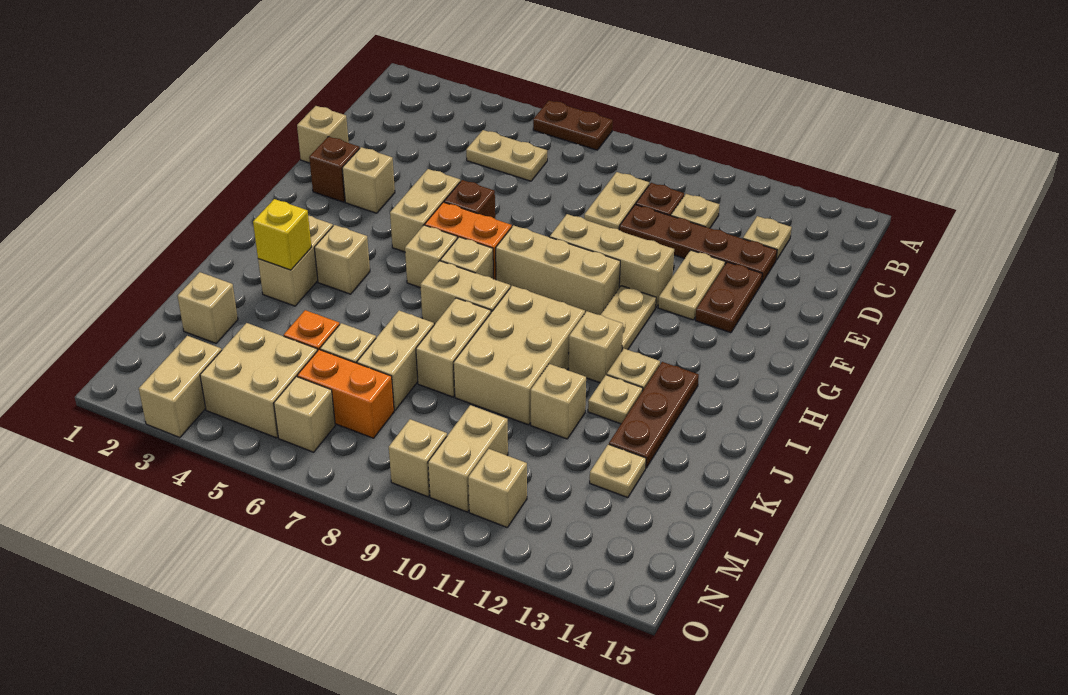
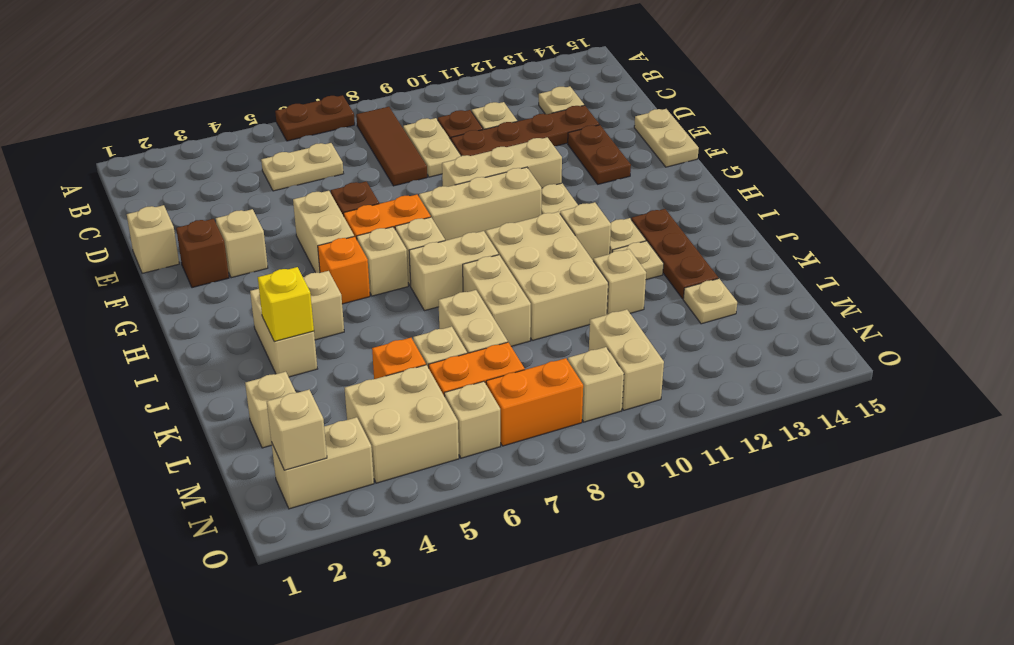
none -> brown tile B8:D8 level 1
tan plate E12:F12 level 1 -> tan plate E15:F15 level 1
none -> orange brick H5 level 1
tan brick N3:O3 level 1 -> tan brick N2:N3 level 1
none -> orange brick N7:N8 level 1
tan brick N11 level 1 -> tan brick N2 level 2

